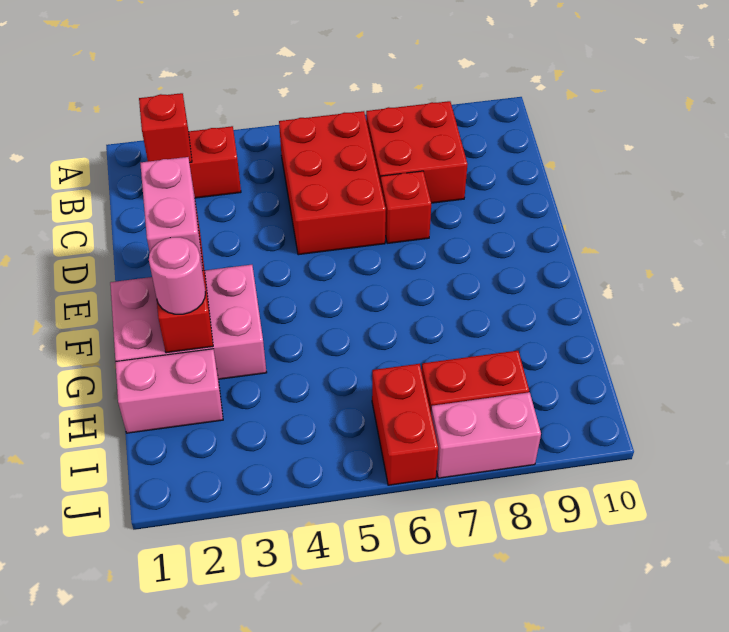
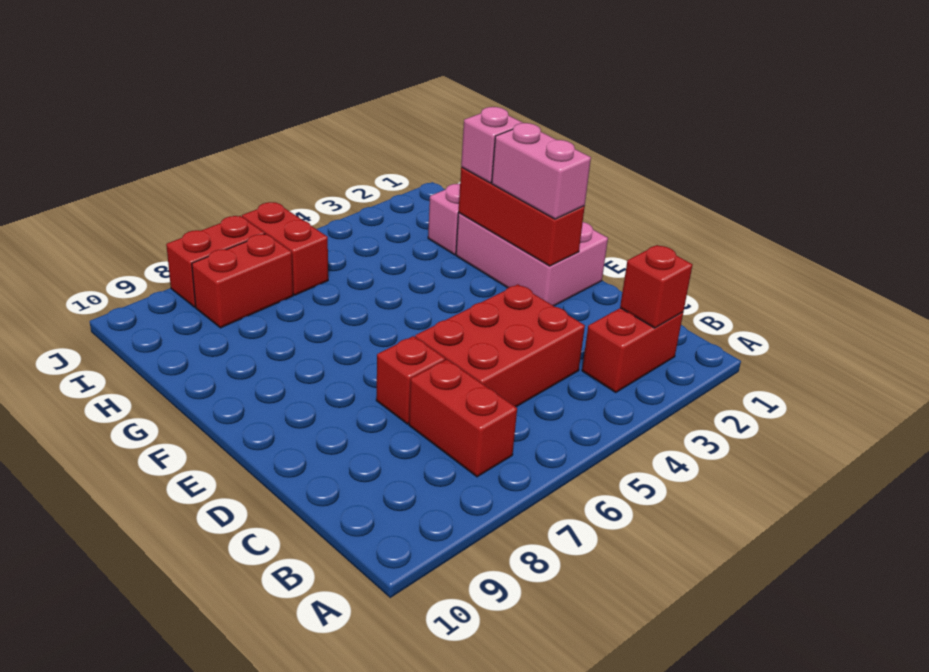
red brick B5:D6 level 1 -> red brick C4:D6 level 1
red brick B7:C8 level 1 -> red brick B7:C7 level 1
pink brick F1:G3 level 1 -> pink brick E1:G2 level 1
pink round brick G2 level 3 -> pink brick G2 level 3
pink brick J7:J8 level 1 -> red brick J7:J8 level 1

